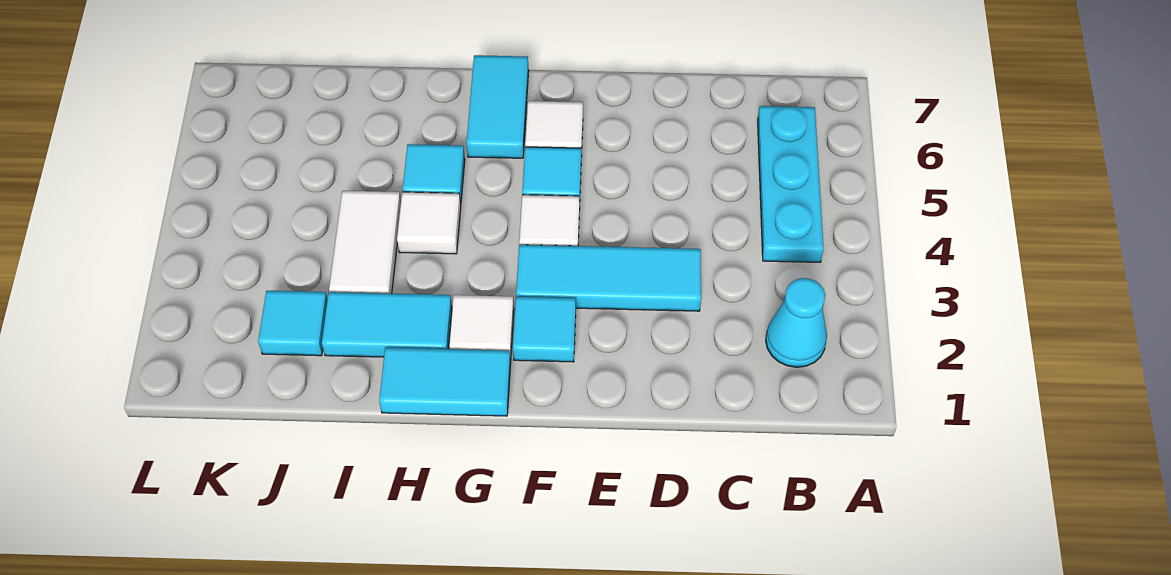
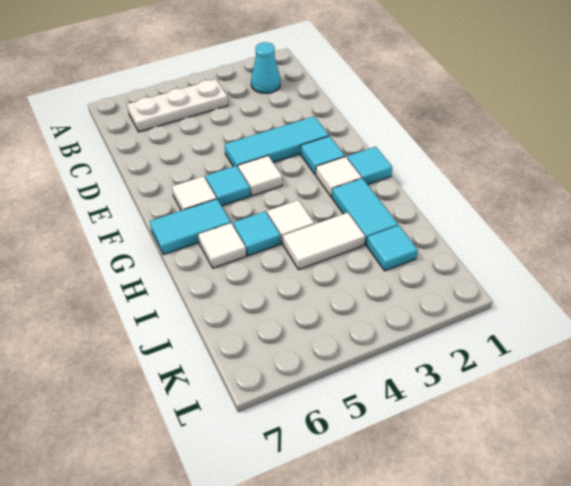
cyan plate B4:B6 level 1 -> white plate B4:B6 level 1
cyan tile D3:F3 level 1 -> cyan tile E2:E4 level 1
cyan tile G1:H1 level 1 -> cyan tile G1 level 1
none -> white tile H6 level 1

